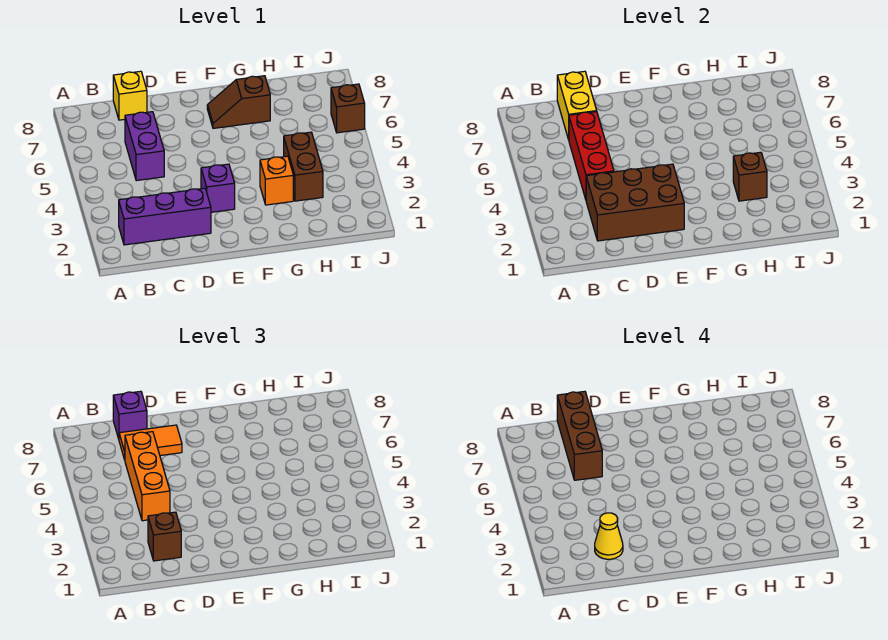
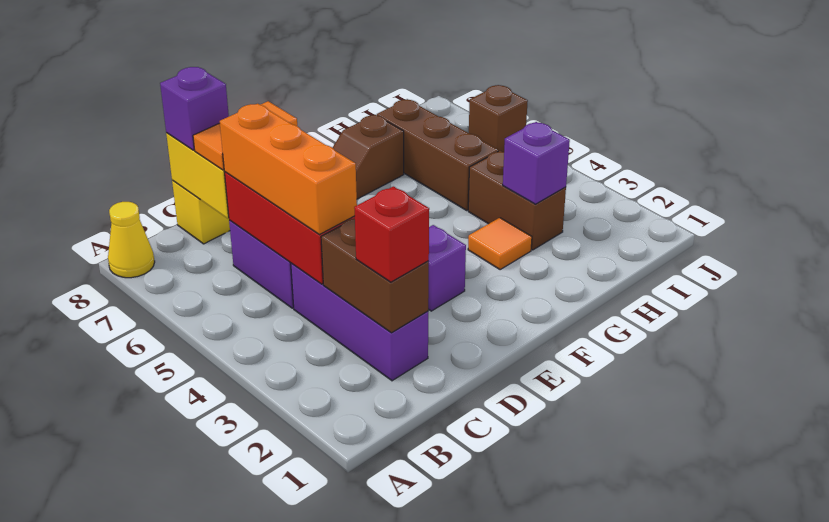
purple brick B2:D2 level 1 -> purple brick C2:C4 level 1
brown brick C2:E3 level 2 -> brown brick C2:C3 level 2
brown brick C2 level 3 -> red brick C2 level 3
yellow cone C2 level 4 -> yellow cone A8 level 1
brown brick C6:C8 level 4 -> brown brick H5:H7 level 1
orange brick G3 level 1 -> orange tile G3 level 1
brown brick H3 level 2 -> purple brick H3 level 2

